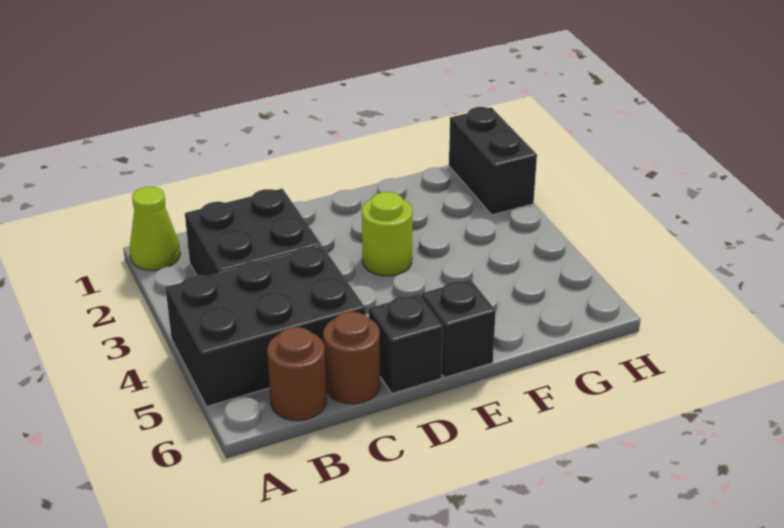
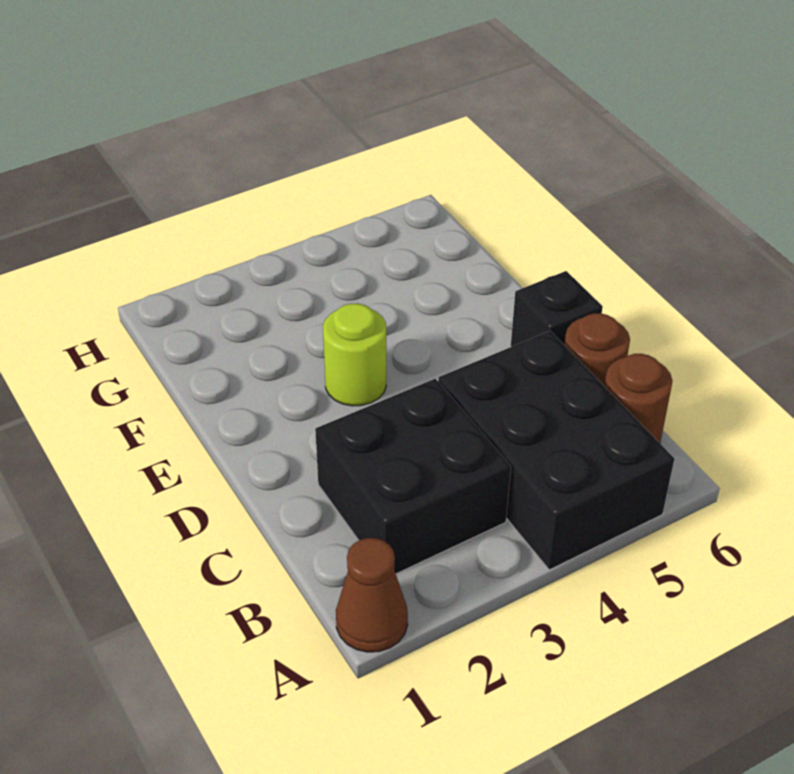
lime cone A1 level 1 -> brown cone A1 level 1
black brick E6 level 1 -> none
black brick H1:H2 level 1 -> none

